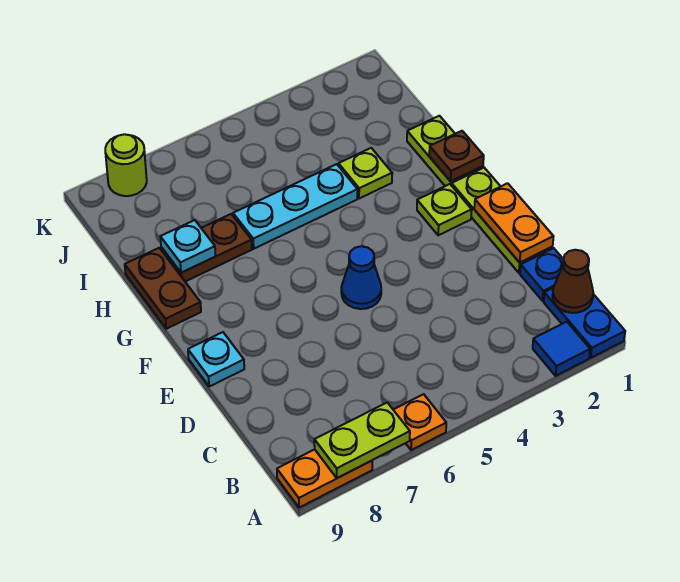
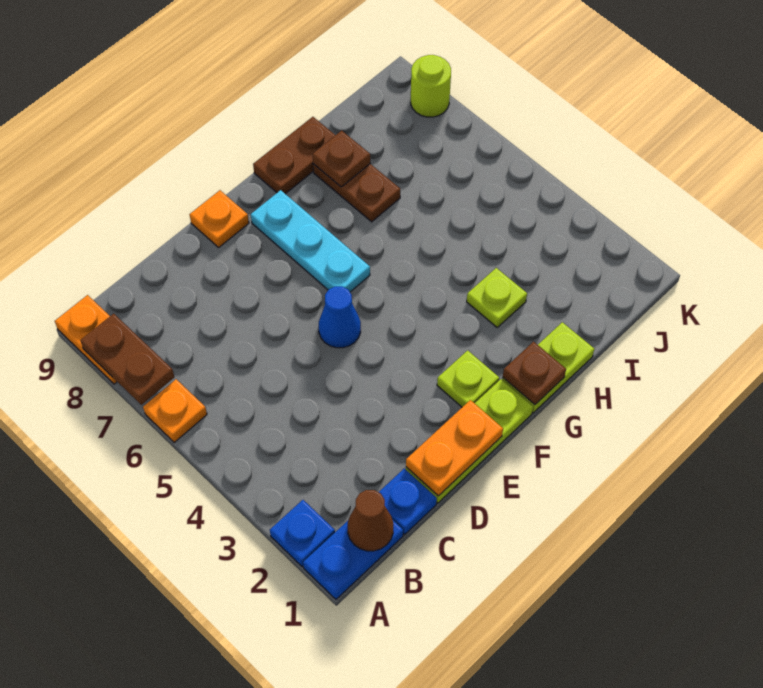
blue tile A2 level 1 -> blue plate A2 level 1
lime plate A7:A8 level 2 -> brown plate A7:A8 level 2
cyan plate E9 level 1 -> orange plate E9 level 1
cyan plate H4:H6 level 1 -> cyan plate F6:F8 level 1
cyan plate H8 level 2 -> brown plate H8 level 2

